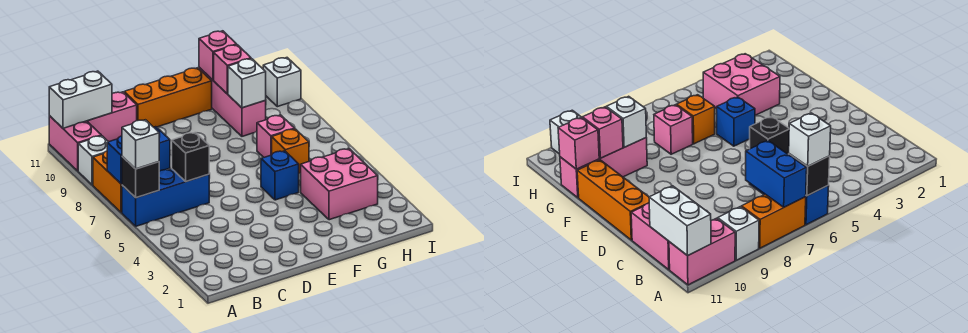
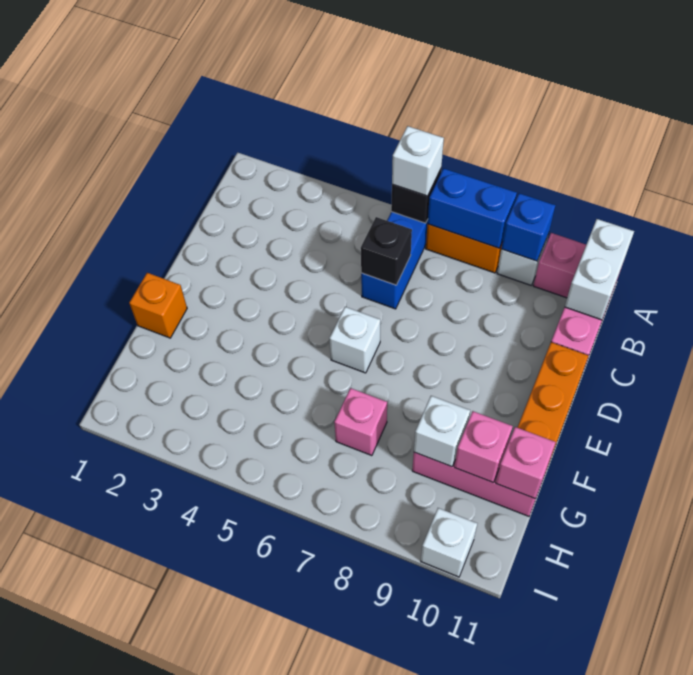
blue brick A7:B7 level 2 -> blue brick A7:A8 level 2
none -> white brick E6 level 1
blue brick F5 level 1 -> blue brick A9 level 2
pink brick G3:H4 level 1 -> none
orange brick G6 level 1 -> orange brick F1 level 1

